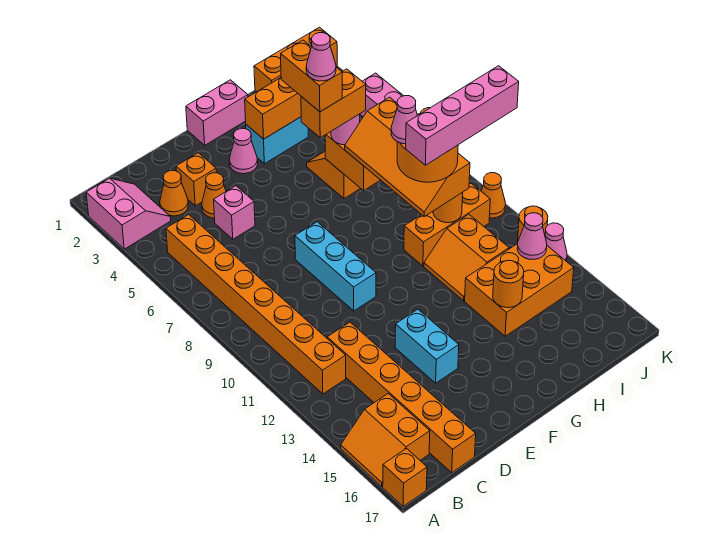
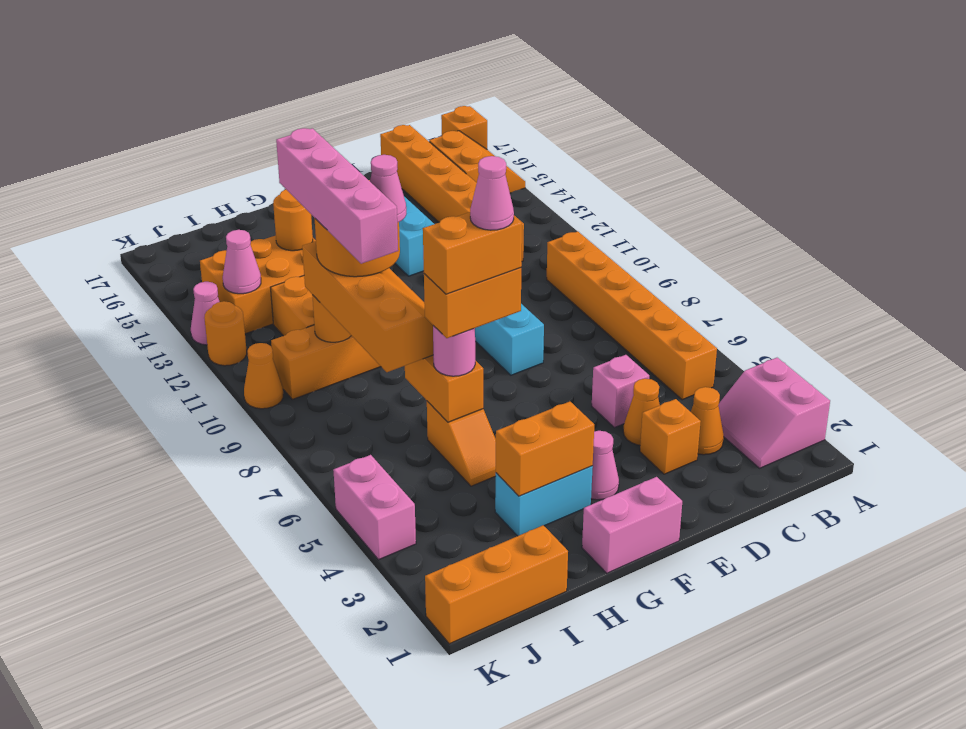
orange brick B5:B12 level 1 -> orange brick B5:B10 level 1
orange brick G5:G6 level 5 -> orange brick G6:H6 level 5
pink brick H10:K10 level 5 -> pink brick I8:I11 level 5

